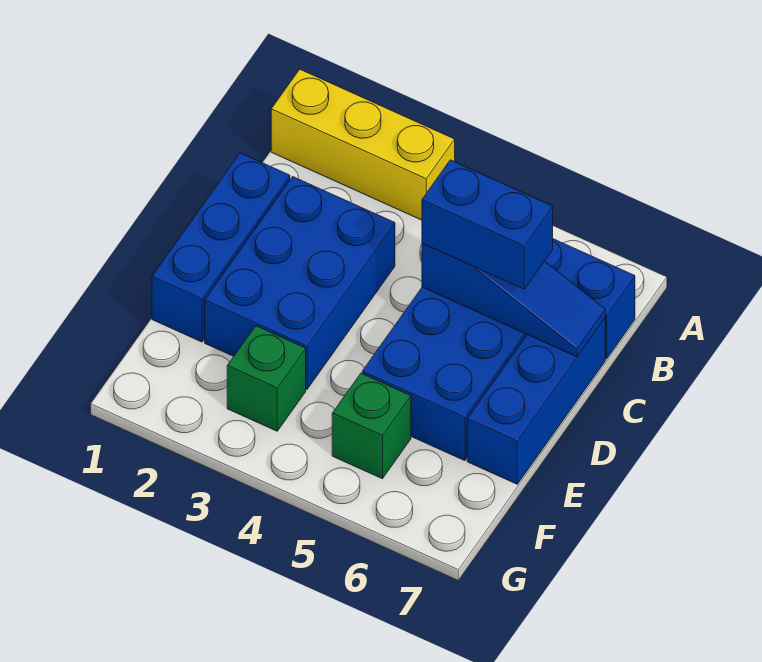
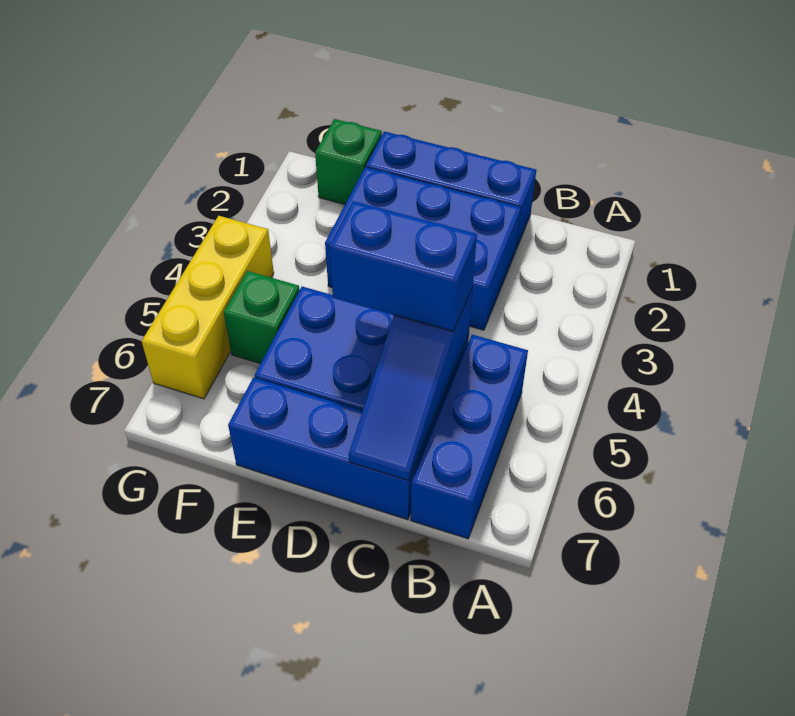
yellow brick A1:A3 level 1 -> yellow brick G4:G6 level 1
blue brick C5:C6 level 3 -> blue brick C5:D5 level 3
green brick F3 level 1 -> green brick F1 level 1

